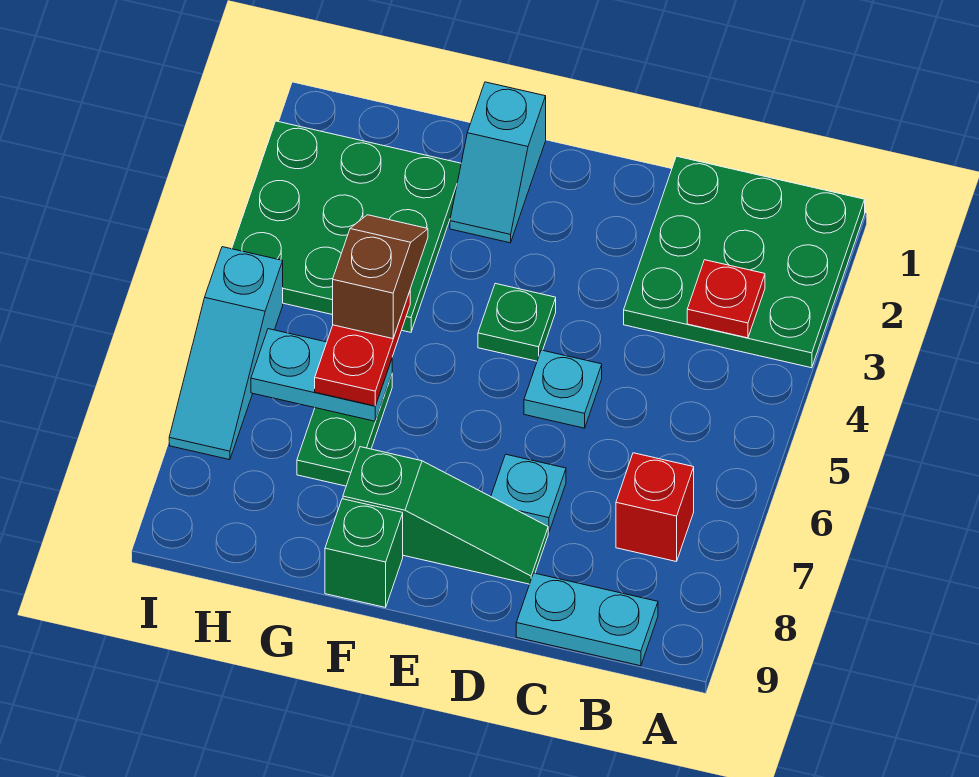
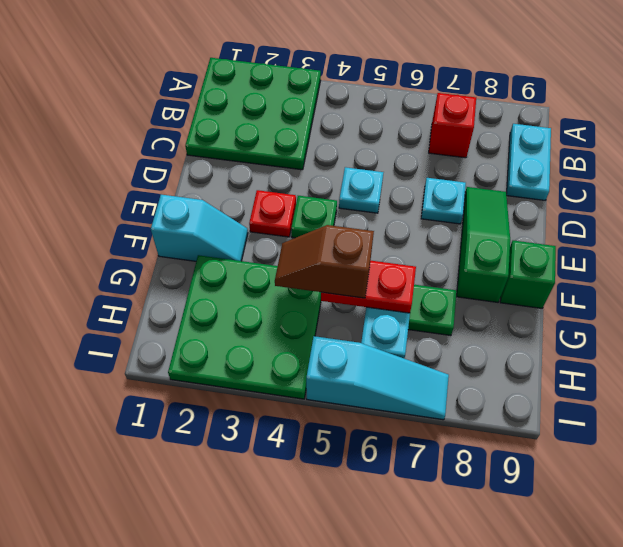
red plate B3 level 2 -> red plate E3 level 1

